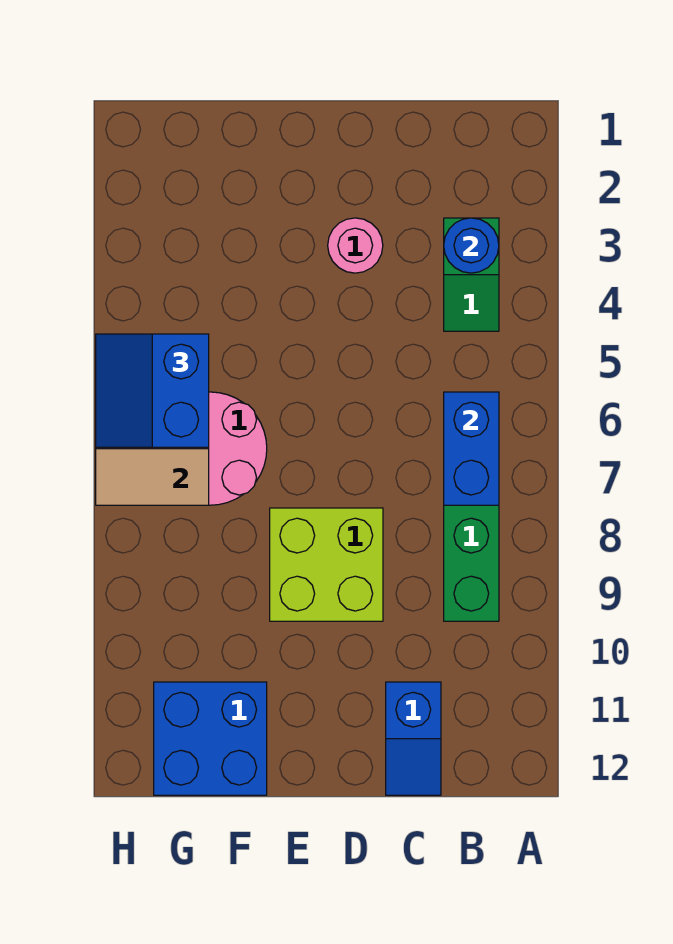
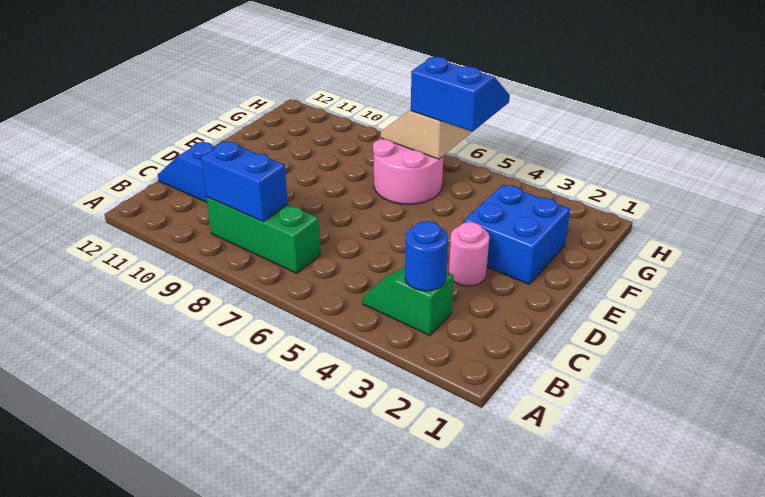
blue brick B6:B7 level 2 -> blue brick B8:B9 level 2
lime brick D8:E9 level 1 -> none
blue brick F11:G12 level 1 -> blue brick E2:F3 level 1

